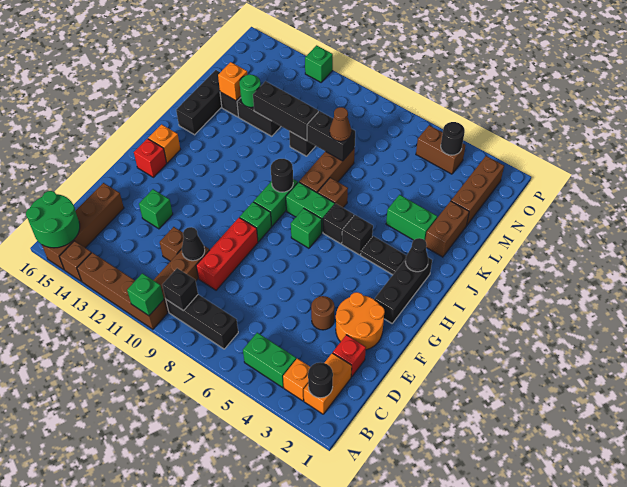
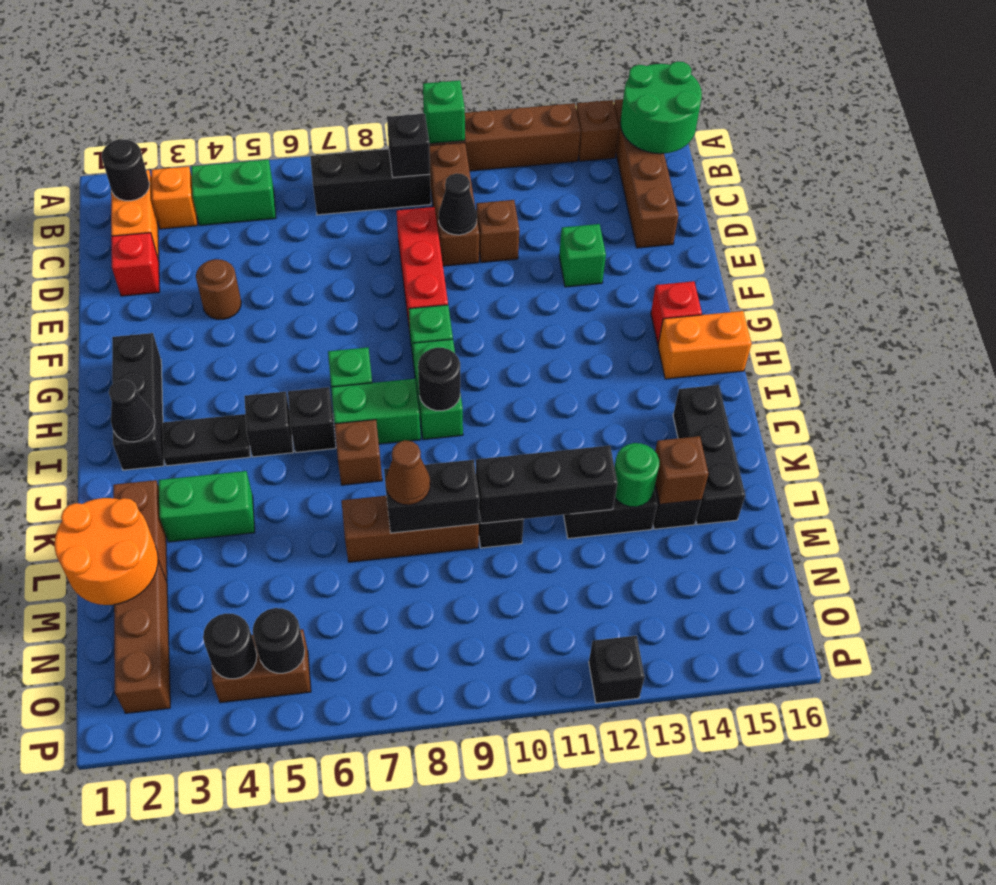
orange round brick E2:F3 level 1 -> orange round brick L1:M2 level 2
orange brick H15 level 1 -> orange brick H15:H16 level 1
brown brick J8:L8 level 1 -> brown brick L7:L9 level 1
orange brick L14 level 2 -> brown brick L14 level 2
none -> black round brick O5 level 2
green brick P12 level 1 -> black brick P12 level 1

